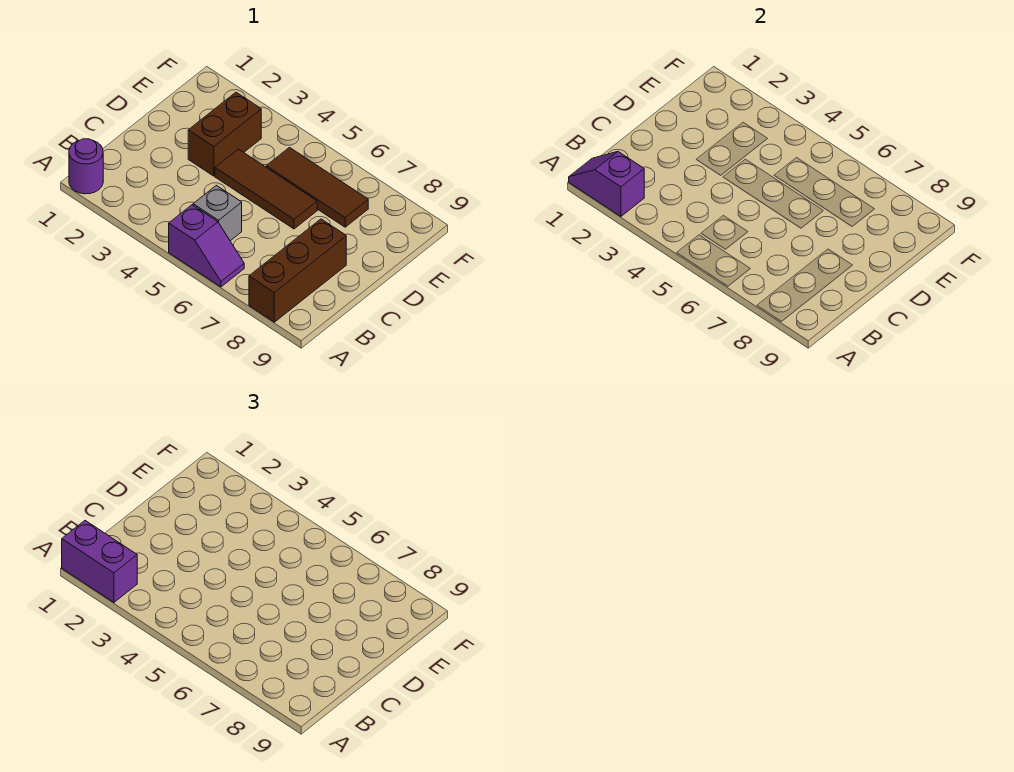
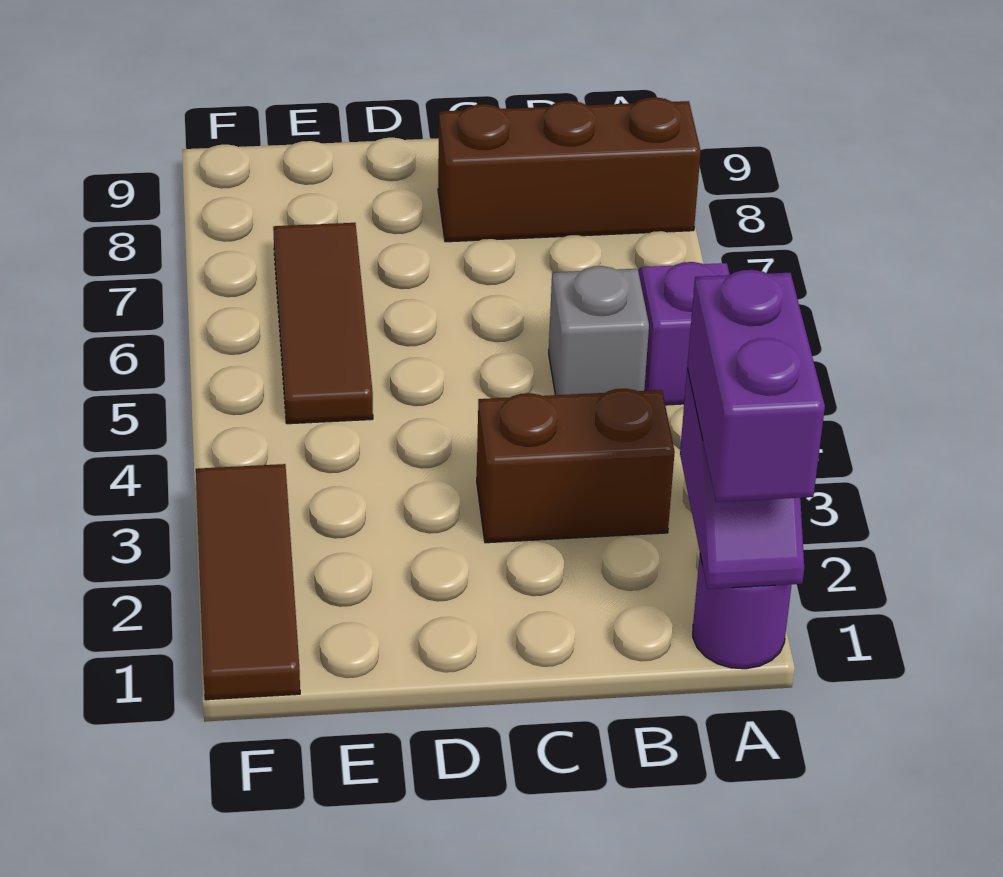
brown brick D3:E3 level 1 -> brown brick B3:C3 level 1
brown tile D4:D6 level 1 -> brown tile F1:F3 level 1

